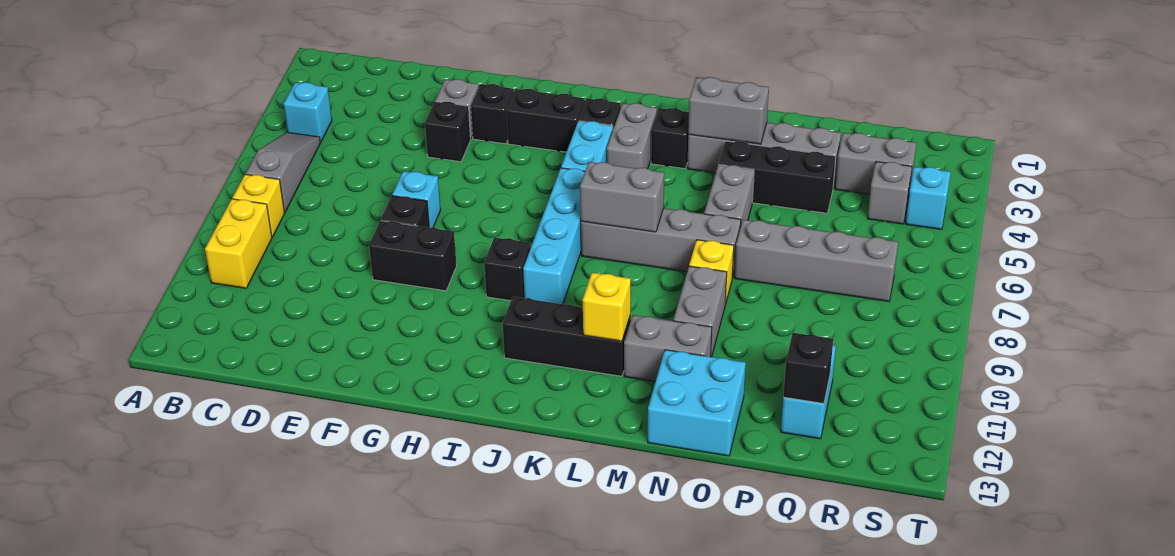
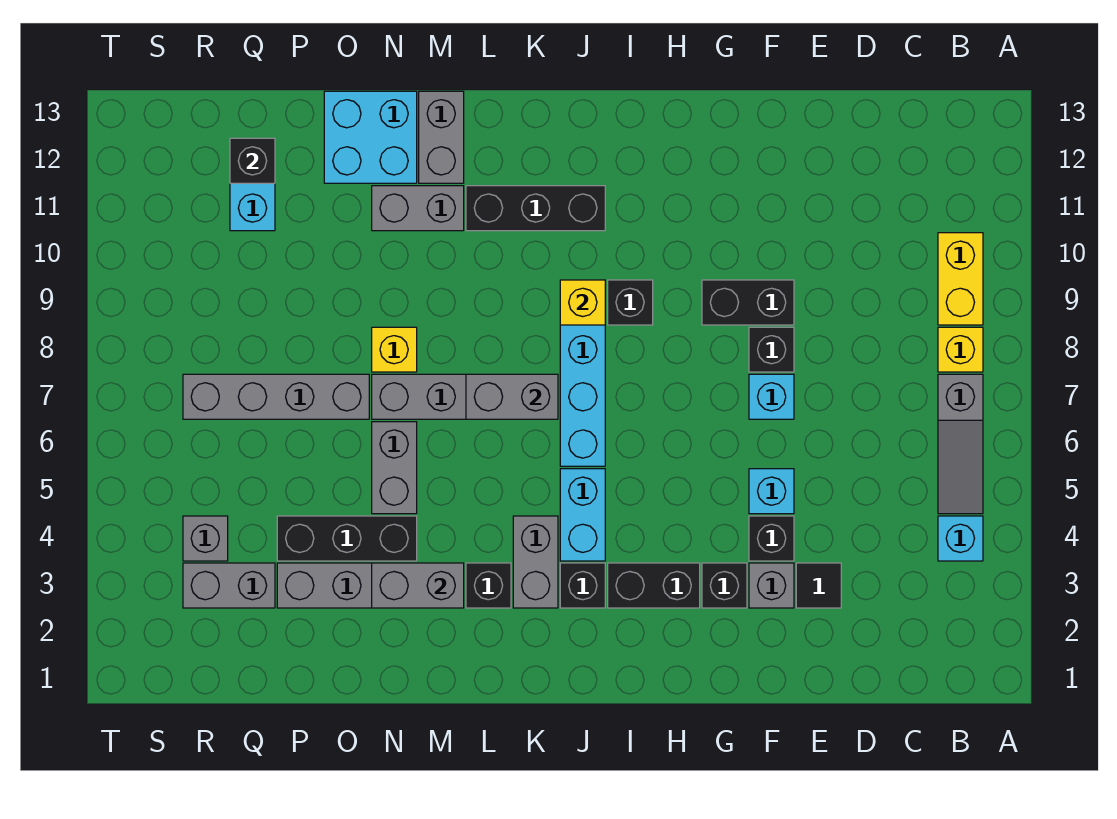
none -> black tile E3 level 1
yellow brick L11 level 2 -> yellow brick J9 level 2
grey brick N9:N10 level 1 -> grey brick M12:M13 level 1
cyan brick S4 level 1 -> cyan brick F5 level 1

